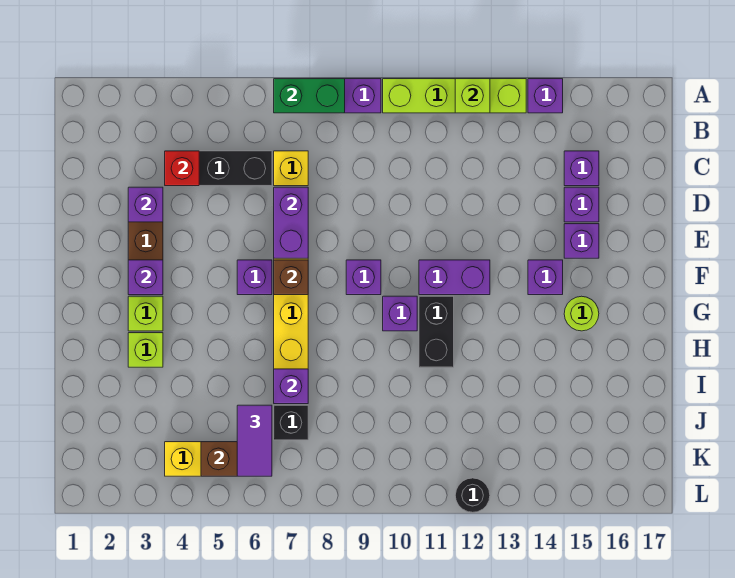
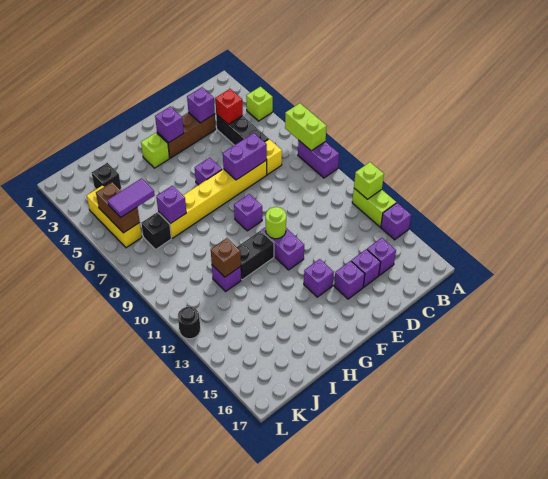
green brick A7:A8 level 2 -> lime brick A7:A8 level 2
lime brick A10:A13 level 1 -> lime brick A12:A13 level 1
brown brick F7 level 2 -> brown brick I11 level 2
purple brick G10 level 1 -> purple brick I11 level 1
lime round brick G15 level 1 -> lime round brick F11 level 2
lime brick H3 level 1 -> lime brick A4 level 1
none -> black brick J3 level 1

